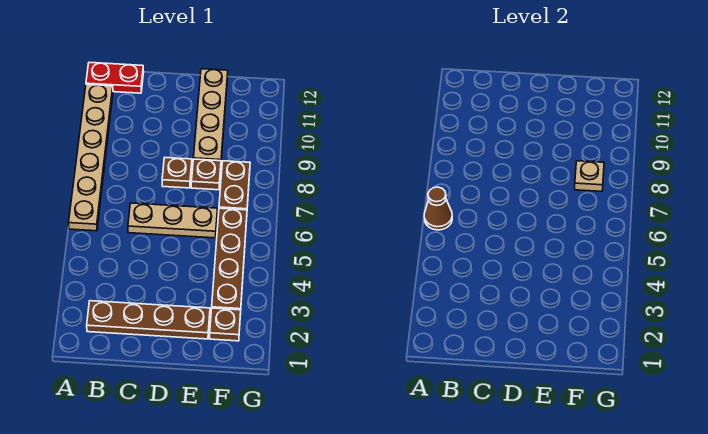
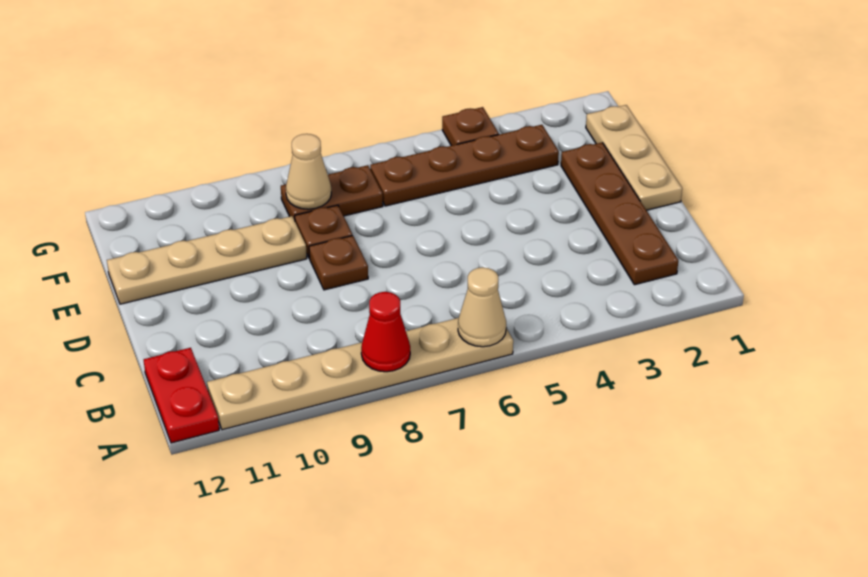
brown cone A6 level 2 -> tan cone A6 level 2
none -> red cone A8 level 2
tan plate C6:E6 level 1 -> tan plate D1:F1 level 1
brown plate F2 level 1 -> brown plate G4 level 1
tan plate F8 level 2 -> tan cone F8 level 2

